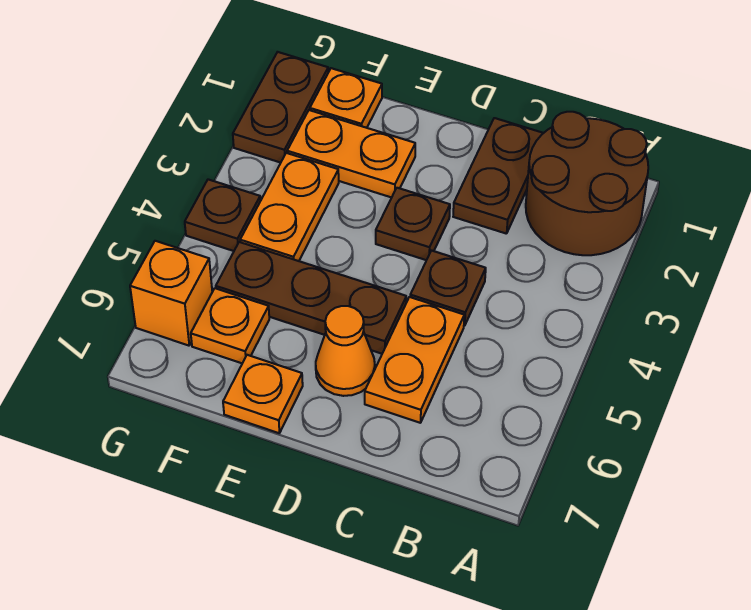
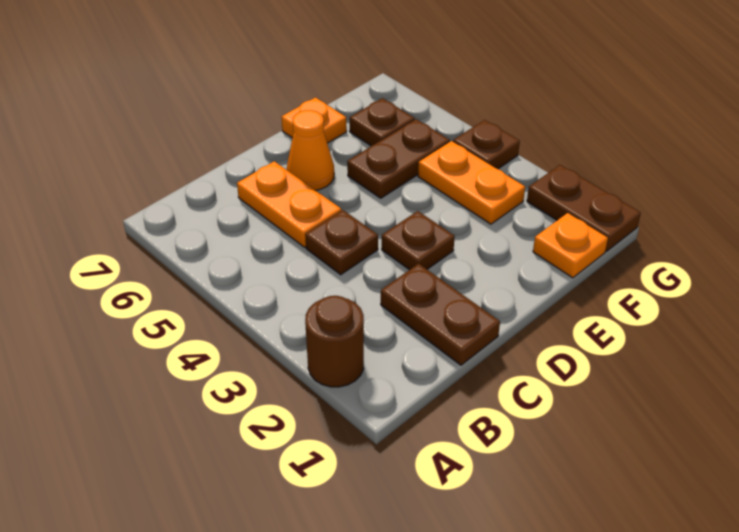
brown round brick A1:B2 level 1 -> brown round brick A2 level 1
brown plate D5:F5 level 1 -> brown plate E5:F5 level 1
orange plate E2:F2 level 1 -> none
orange plate F6 level 1 -> brown plate F6 level 1
orange brick G6 level 1 -> none

